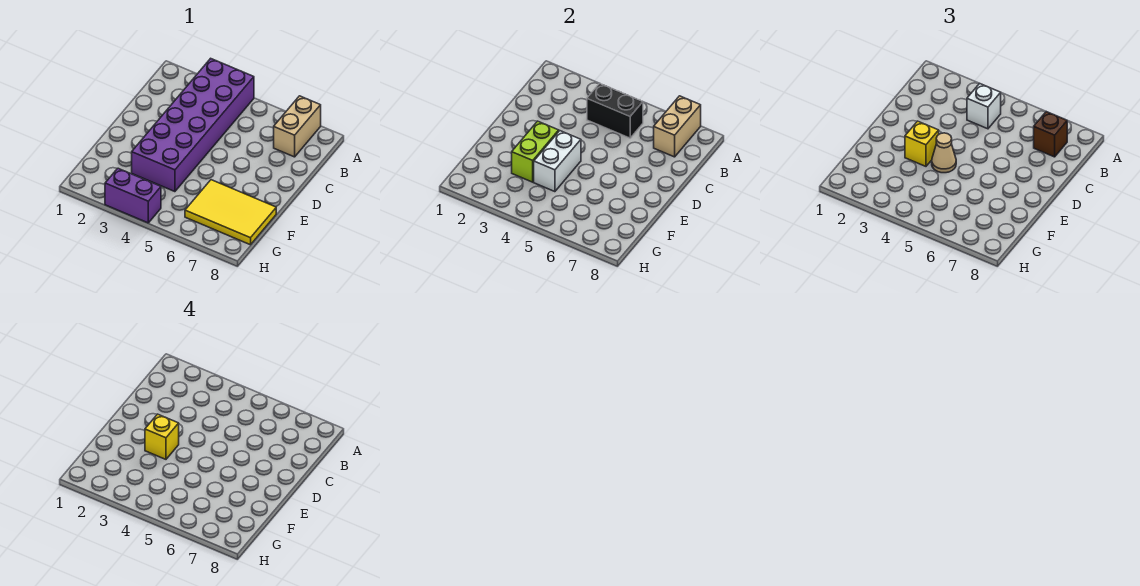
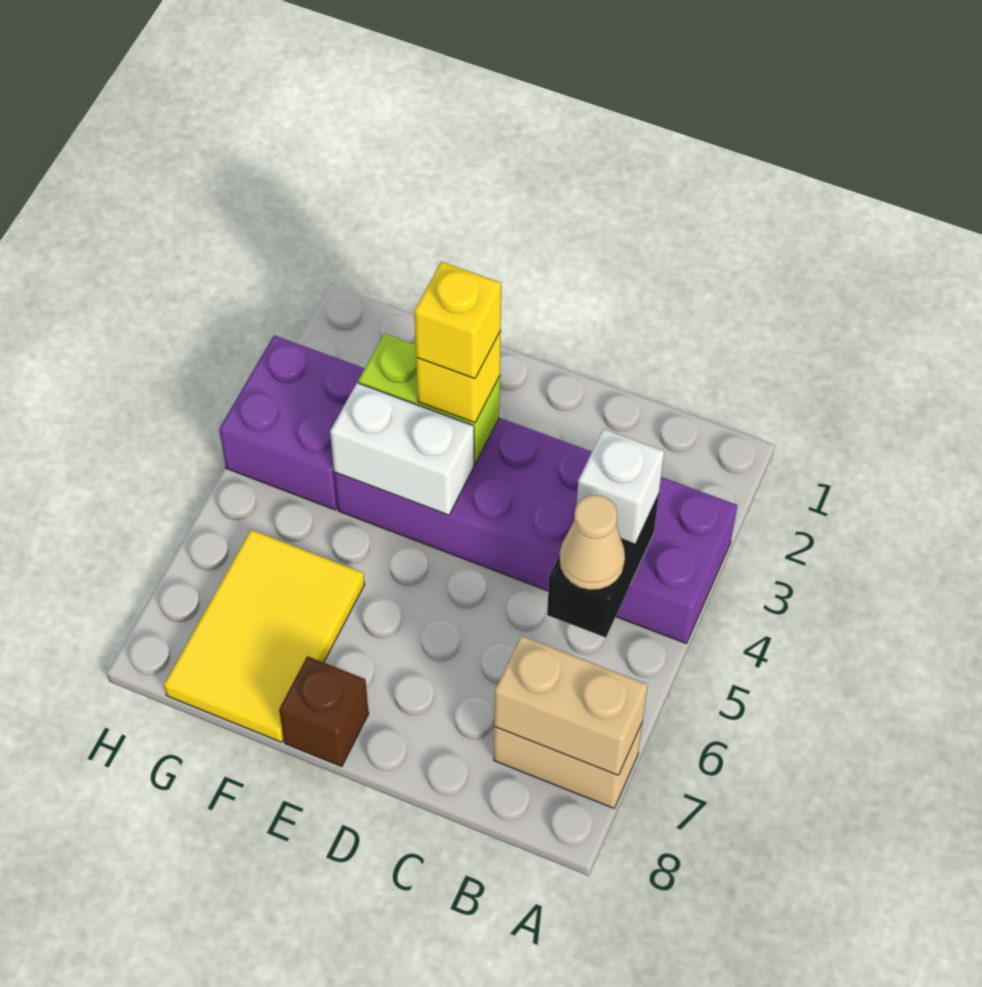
brown brick B7 level 3 -> brown brick E8 level 1
tan cone E4 level 3 -> tan cone B5 level 3
purple brick H3:H4 level 1 -> purple brick G3:H4 level 1

